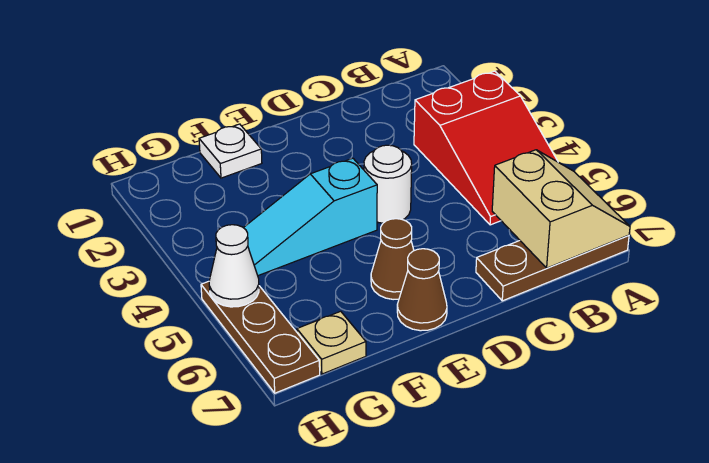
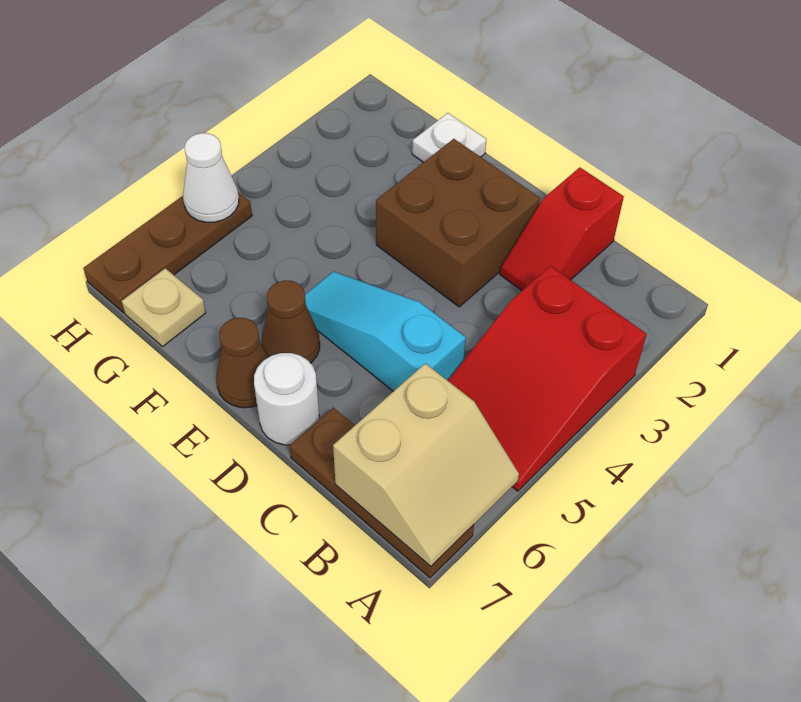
none -> red slope C1:C2 level 1 top 1
none -> brown brick D2:E3 level 1
white round brick D4 level 1 -> white round brick D7 level 1
cyan slope E4:G4 level 1 top E -> cyan slope C5:E5 level 1 top C

